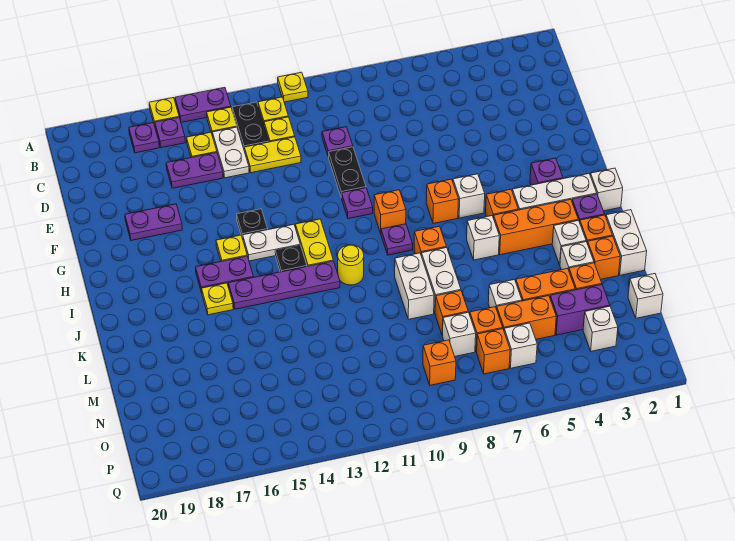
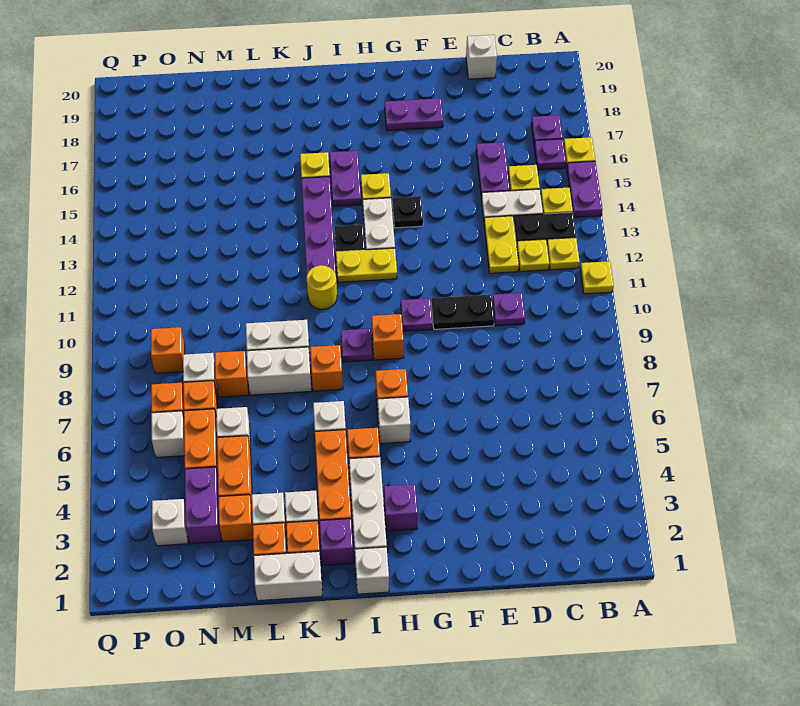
purple plate F17:F18 level 1 -> purple plate F18:G18 level 1
white brick N1 level 1 -> white brick D20 level 1

